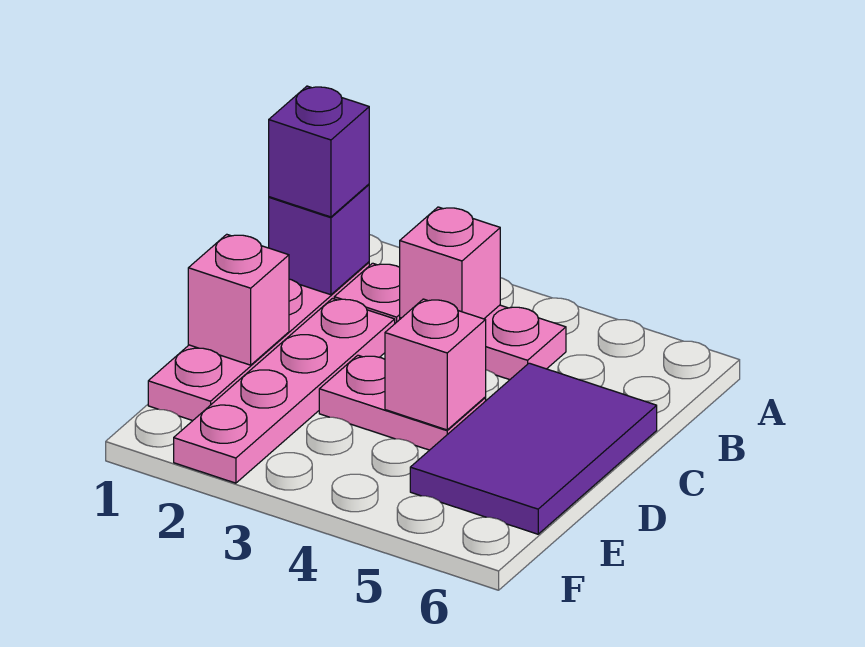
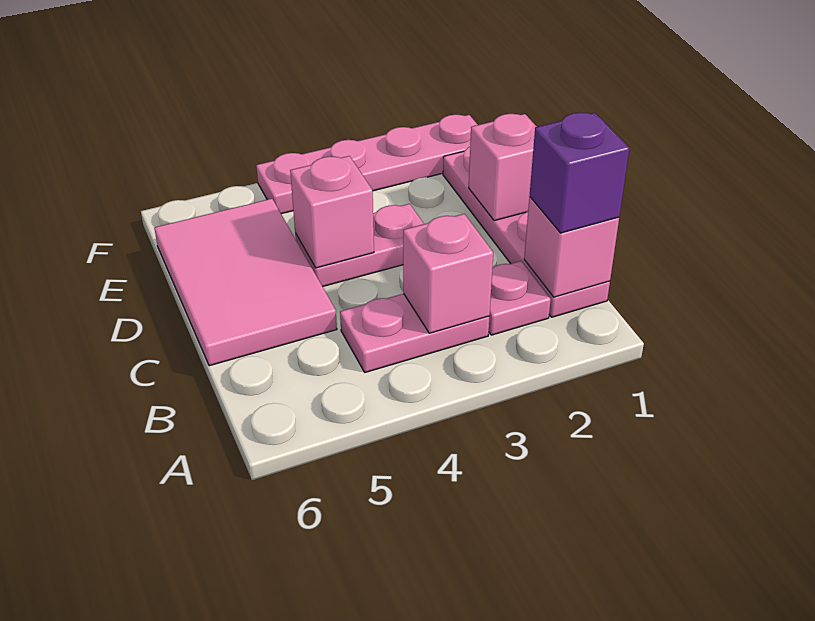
purple brick B1 level 2 -> pink brick B1 level 2
pink plate C2:F2 level 1 -> pink plate F1:F4 level 1
purple tile C5:E6 level 1 -> pink tile C5:E6 level 1

